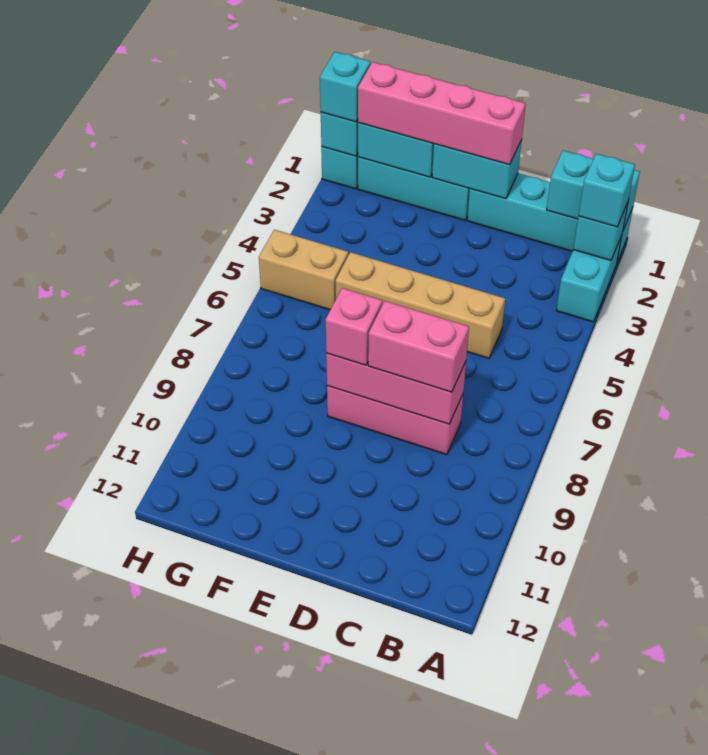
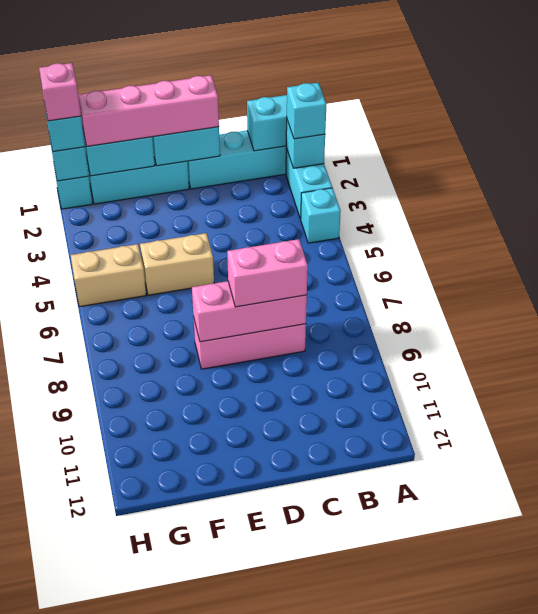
none -> cyan brick A4 level 1
tan brick C5:F5 level 1 -> tan brick E5:F5 level 1
pink brick E8 level 3 -> pink brick H1 level 4

